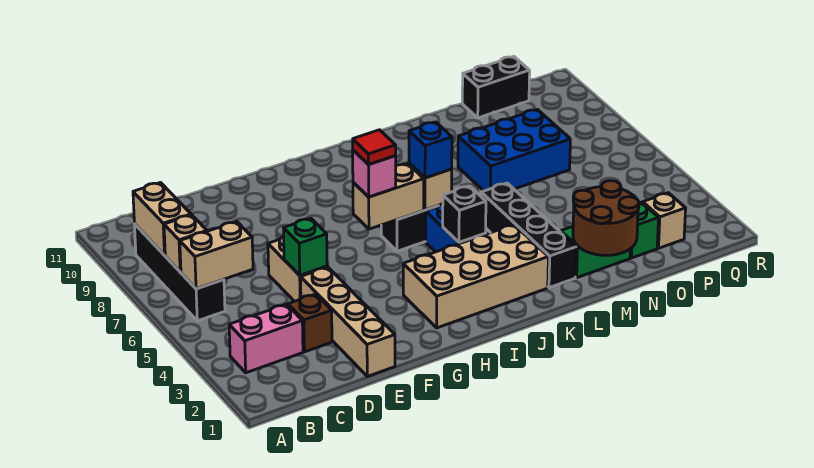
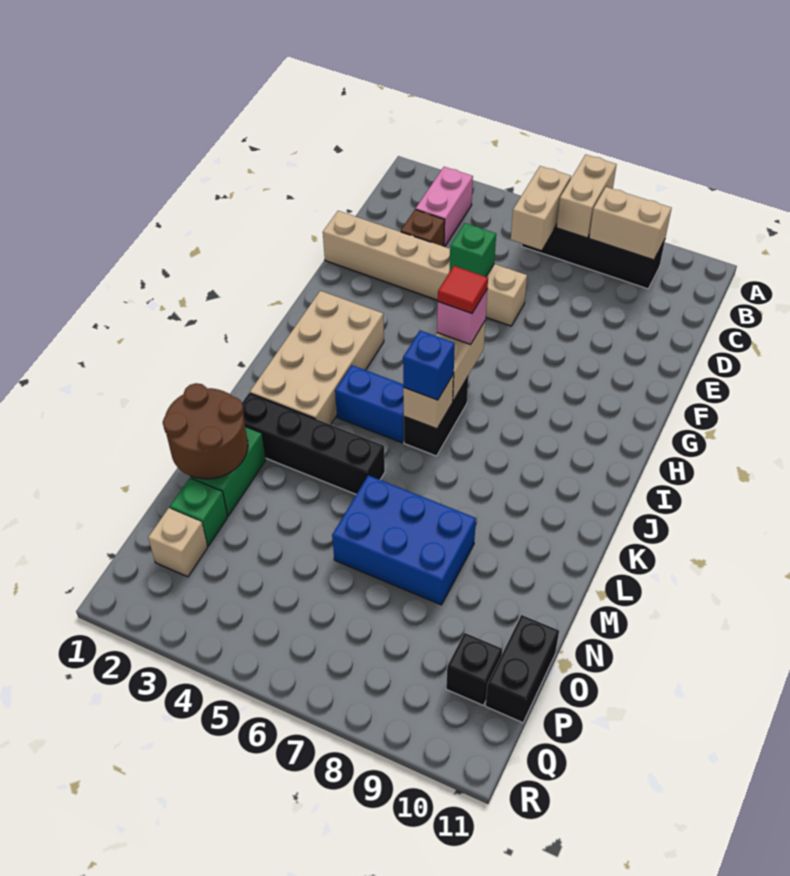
tan brick B7 level 2 -> tan brick A7:B7 level 2
black brick J4 level 2 -> black brick P10 level 1
blue brick M7:O8 level 1 -> blue brick M6:N8 level 1

